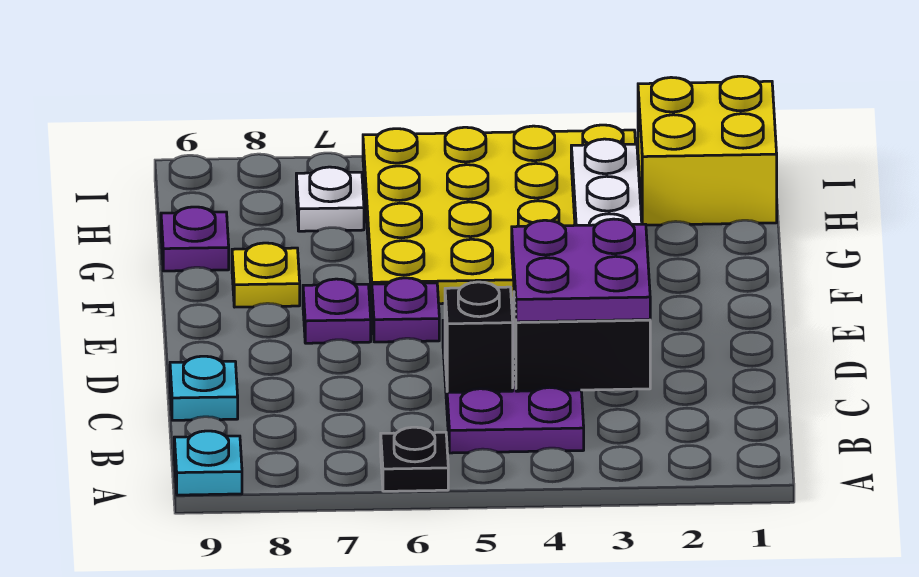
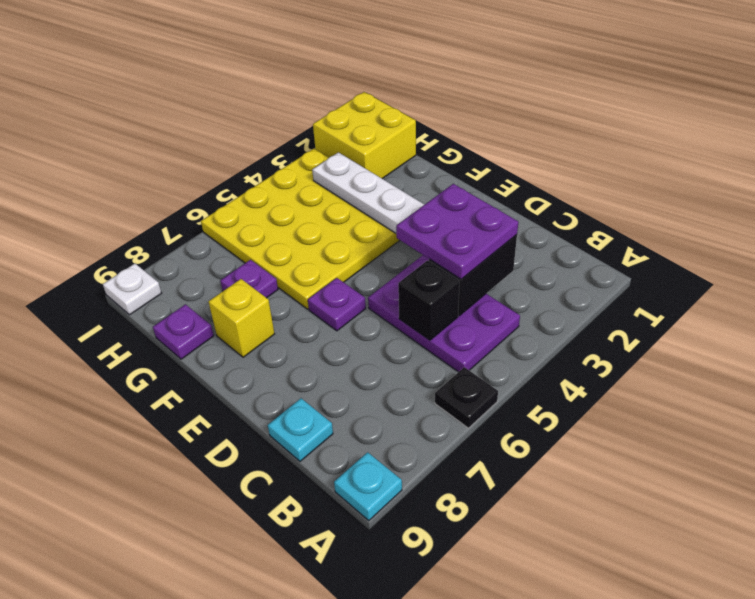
purple plate E7 level 1 -> purple plate G7 level 1
yellow plate F8 level 1 -> yellow brick F8 level 1
white plate H7 level 1 -> white plate I9 level 1

